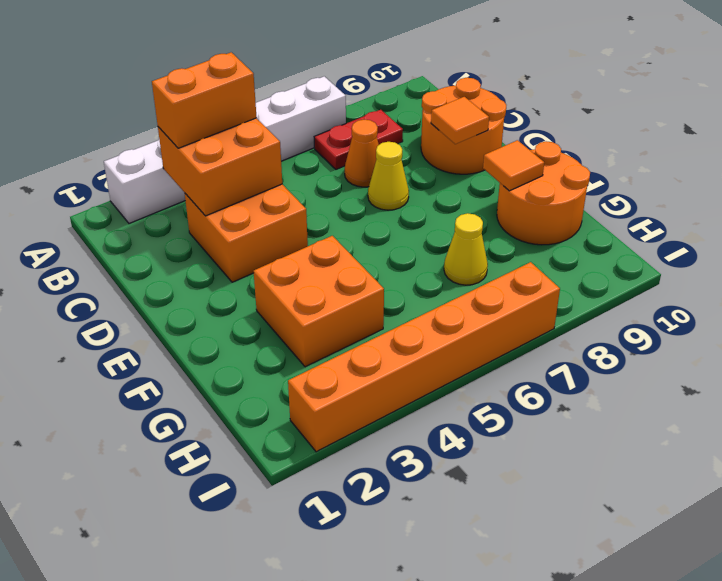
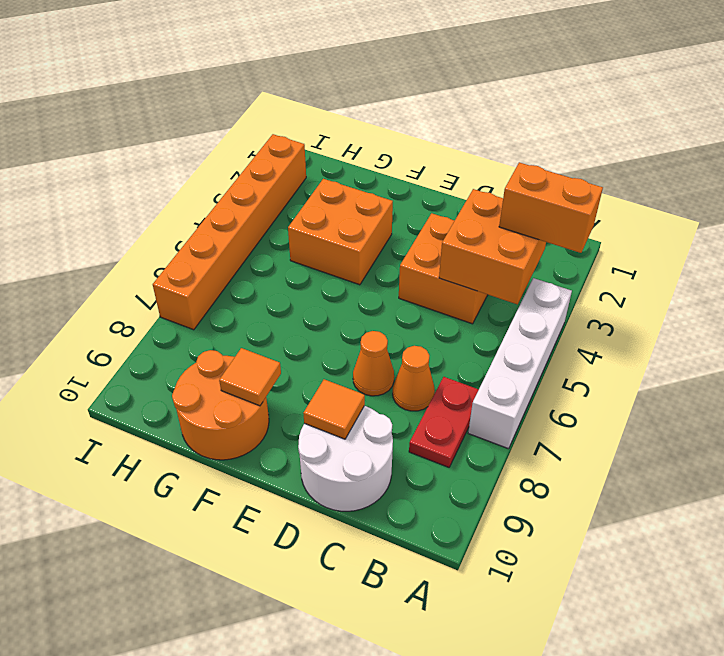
white brick A2:A7 level 1 -> white brick A4:A7 level 1
orange brick B3:B4 level 3 -> orange brick A3:B3 level 3
orange round brick C9:D10 level 1 -> white round brick C9:D10 level 1
yellow cone D7 level 1 -> orange cone D7 level 1
yellow cone G7 level 1 -> none

